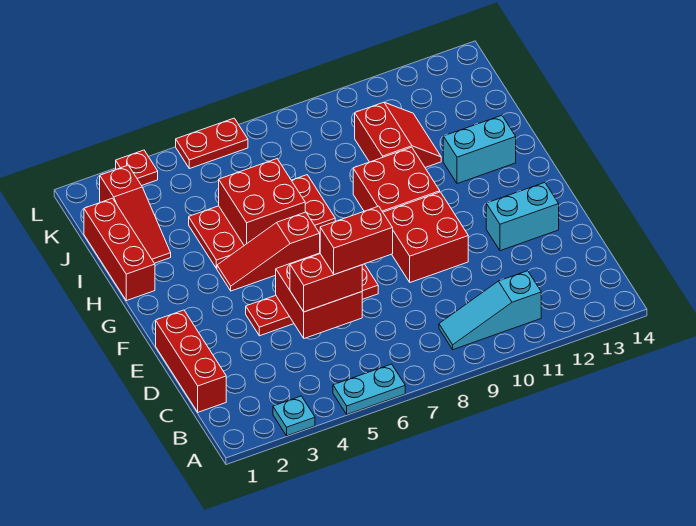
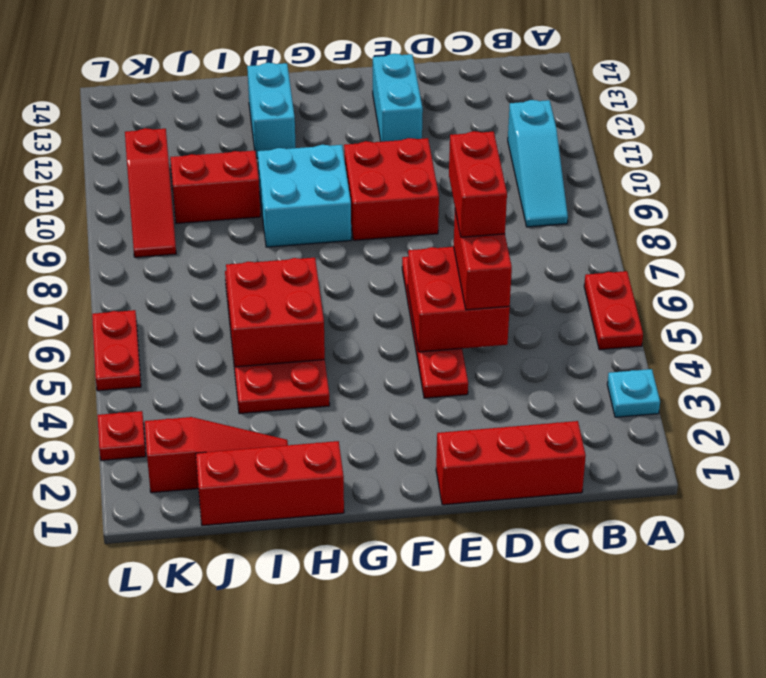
cyan plate A5:A6 level 1 -> red plate A5:A6 level 1
red slope G4:G6 level 1 top 6 -> red slope K9:K11 level 1 top 11
red brick G9:H10 level 1 -> cyan brick G9:H10 level 1

